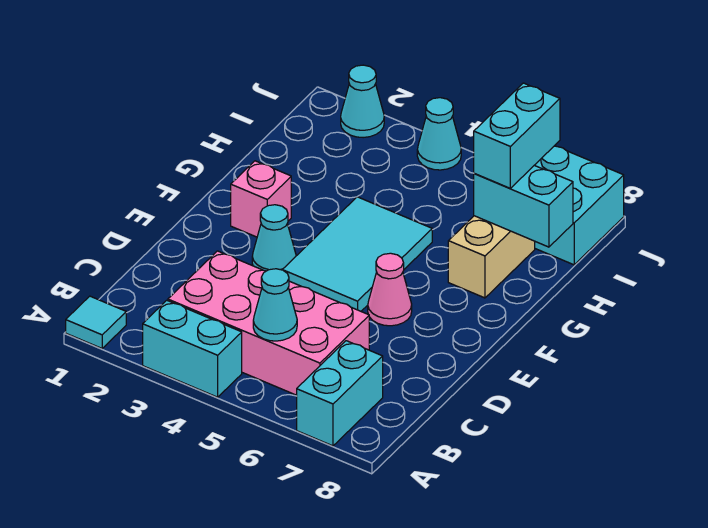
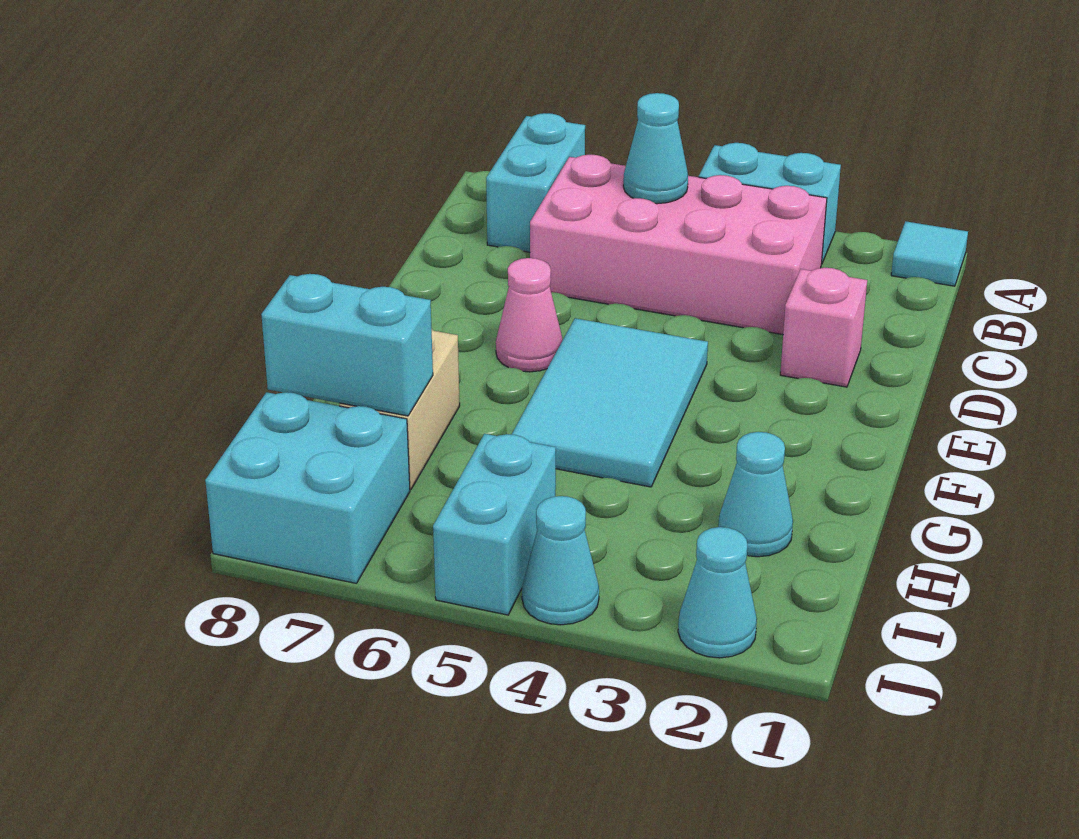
cyan cone E3 level 1 -> cyan cone H2 level 1
pink brick F2 level 1 -> pink brick D2 level 1
cyan brick H7:I7 level 3 -> cyan brick I5:J5 level 1

